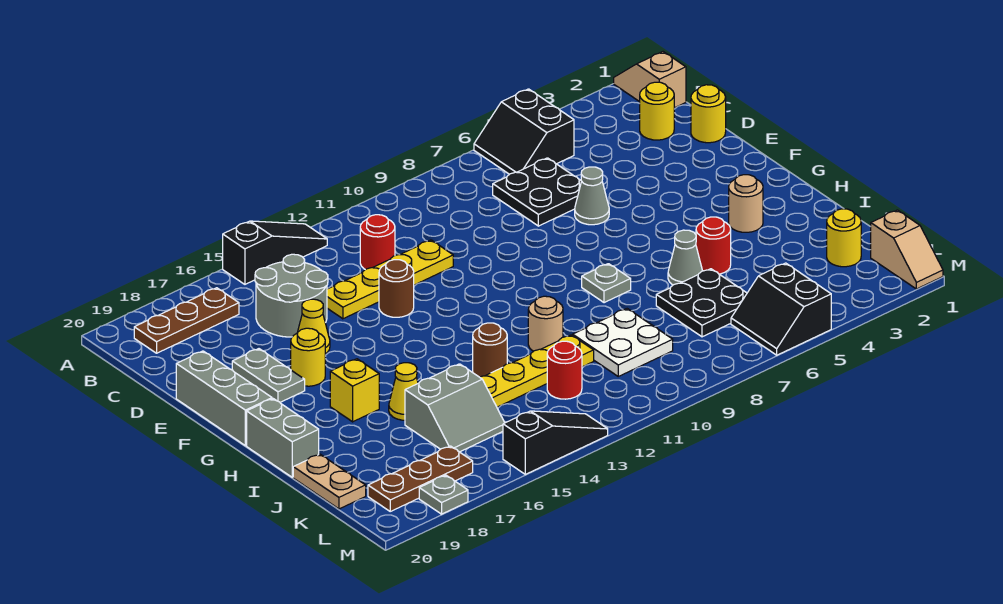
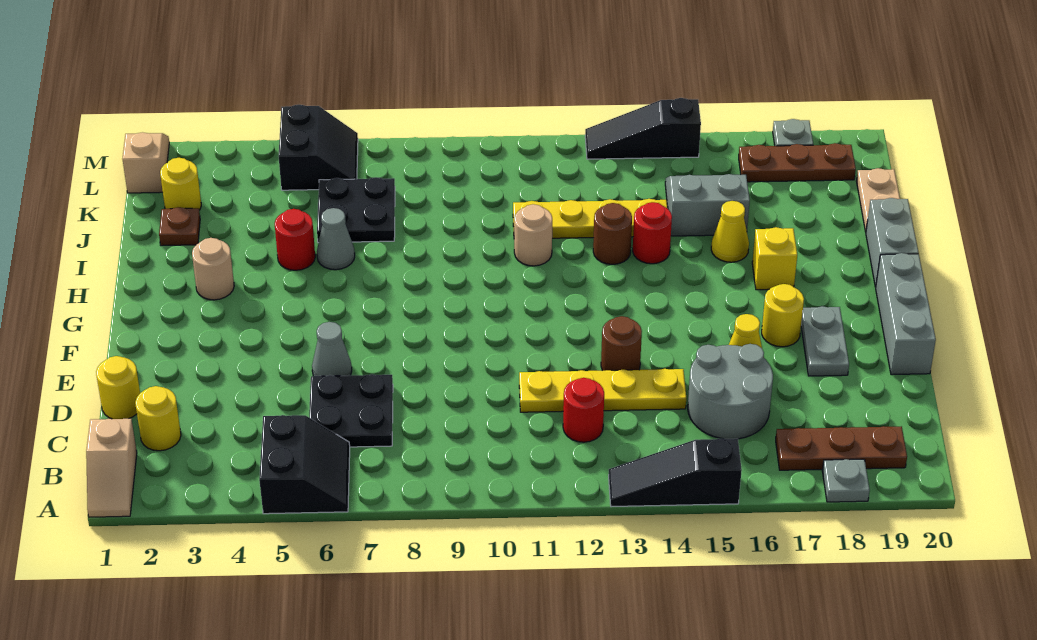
grey plate H8 level 1 -> grey plate A18 level 1
none -> brown plate J2 level 1
white plate J9:K10 level 1 -> none
red round brick K12 level 1 -> red round brick I14 level 1

